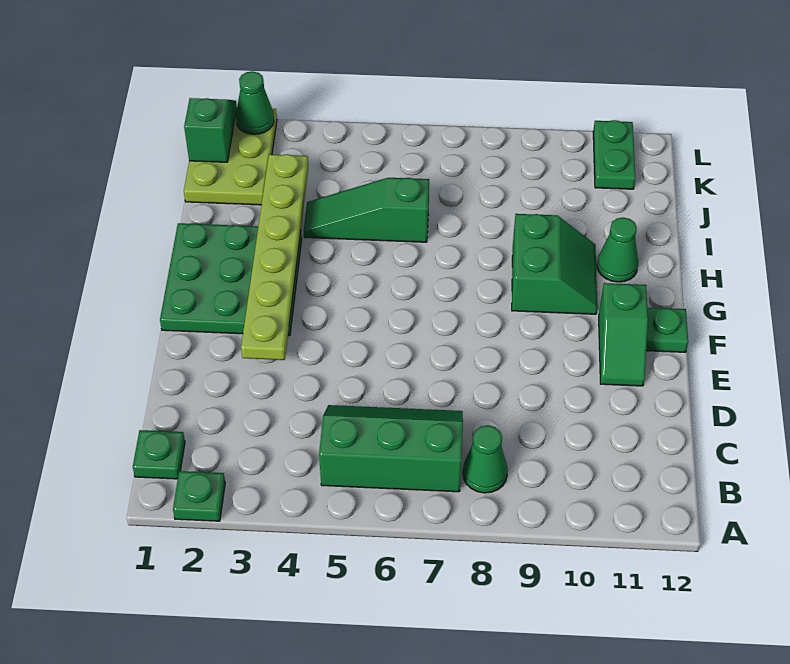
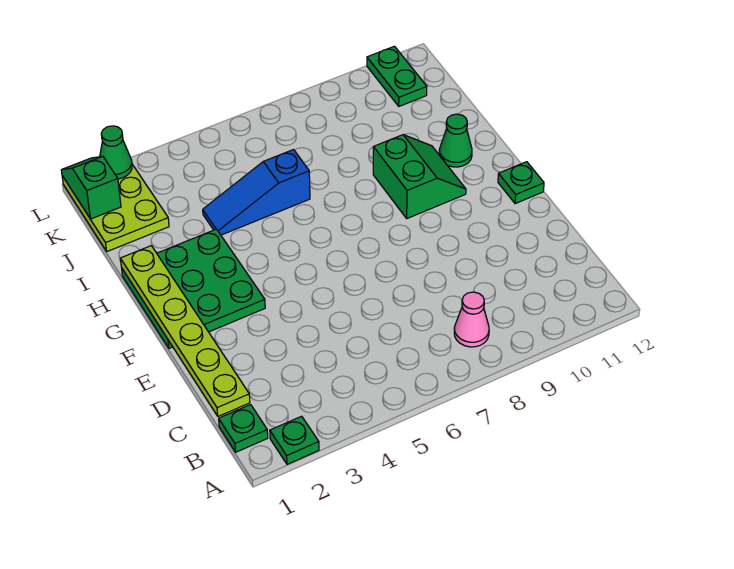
green slope B5:C7 level 1 top B -> none
green cone B8 level 1 -> pink cone B8 level 1
lime plate E3:J3 level 2 -> lime plate C1:H1 level 2
green slope E11:F11 level 1 top F -> none
green slope I4:I6 level 1 top 6 -> blue slope I4:I6 level 1 top 6

